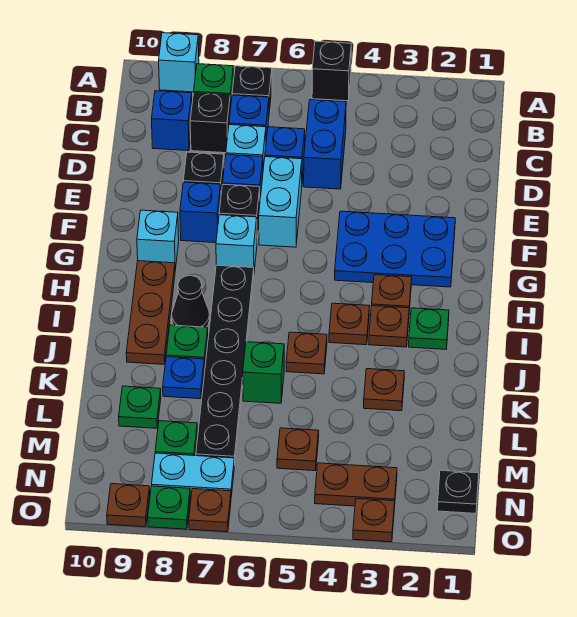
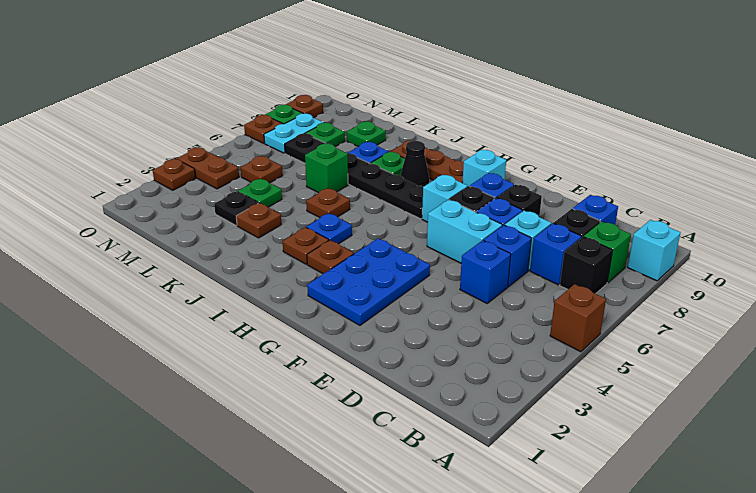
black brick A5 level 1 -> brown brick A5 level 1
blue brick C5:D5 level 1 -> blue brick D5 level 1
green plate I2 level 1 -> green plate L4 level 1
brown plate I4 level 1 -> blue plate I4 level 1
black plate N1 level 1 -> black plate L3 level 1
brown plate N3:N4 level 1 -> brown plate N4:O4 level 1

